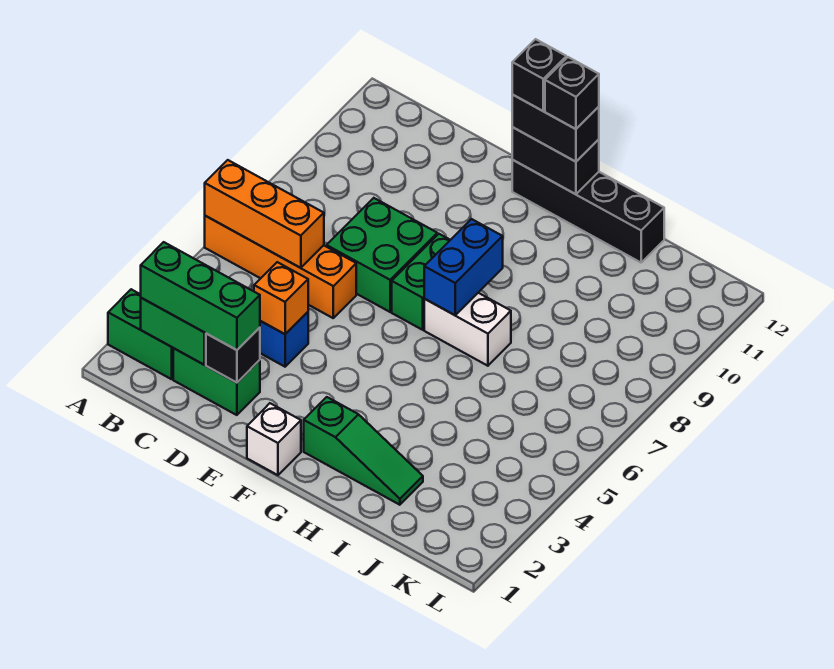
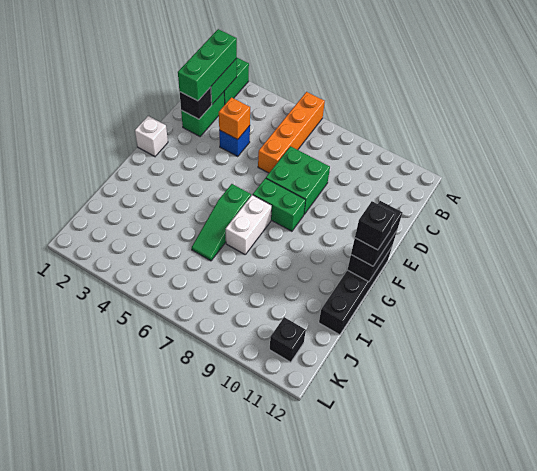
orange brick A6:C6 level 2 -> none
black brick F12 level 4 -> black brick K11 level 1
green slope G2:I2 level 1 top G -> green slope G6:I6 level 1 top G
blue brick G7:G8 level 2 -> none

